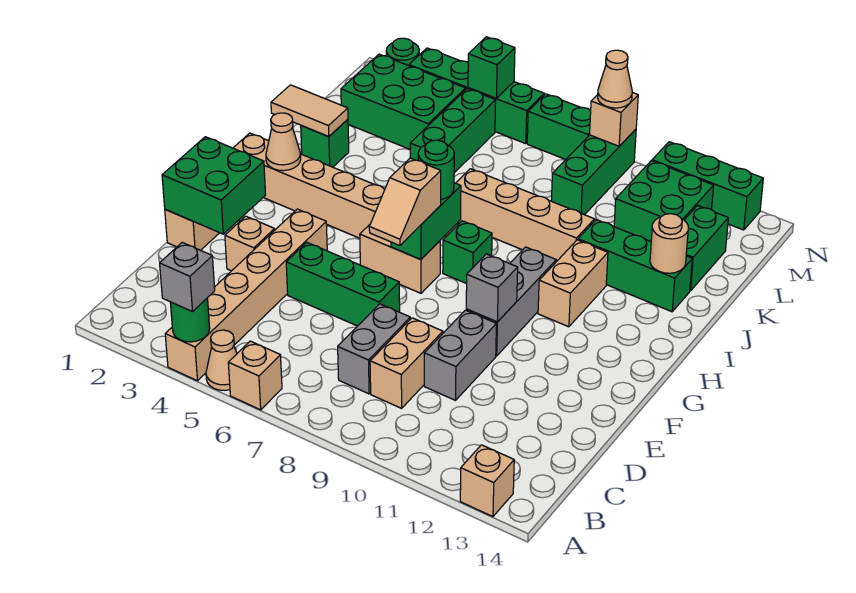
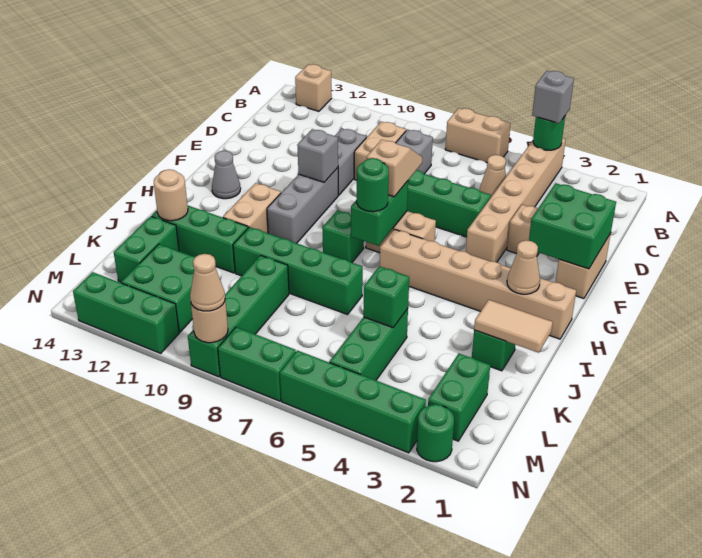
tan cone A5 level 1 -> tan cone C5 level 1
tan brick A6 level 1 -> tan brick A6:A7 level 1
none -> grey cone G13 level 1
tan brick J7:J10 level 1 -> green brick J7:J10 level 1
green brick L2:M4 level 1 -> green brick L2:M2 level 1
green brick L9:N9 level 1 -> green brick K9:N9 level 1
green brick N5 level 2 -> green brick K5 level 2
tan brick N9 level 2 -> tan round brick N9 level 2

